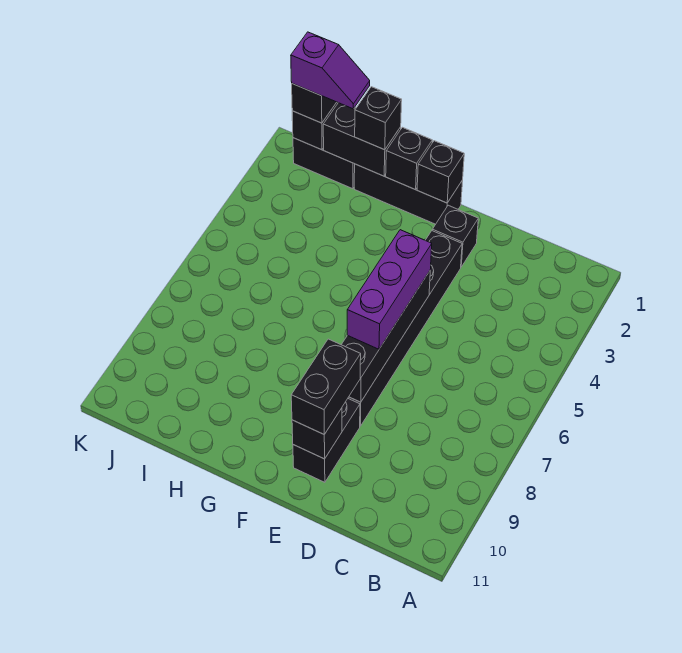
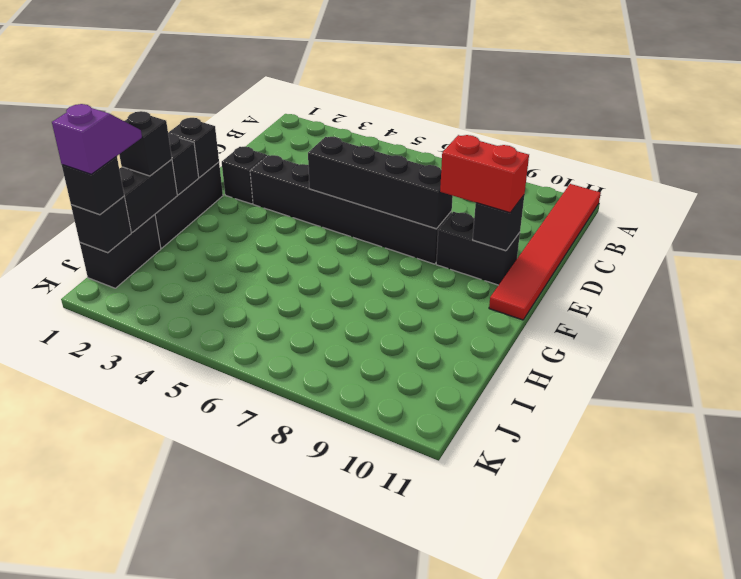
none -> red tile A11:F11 level 1
purple brick E5:E7 level 3 -> none
black brick E9:E10 level 3 -> red brick E9:E10 level 3

